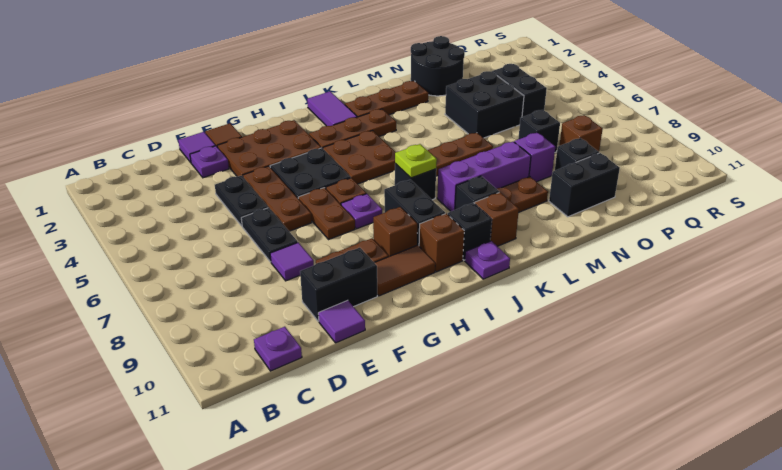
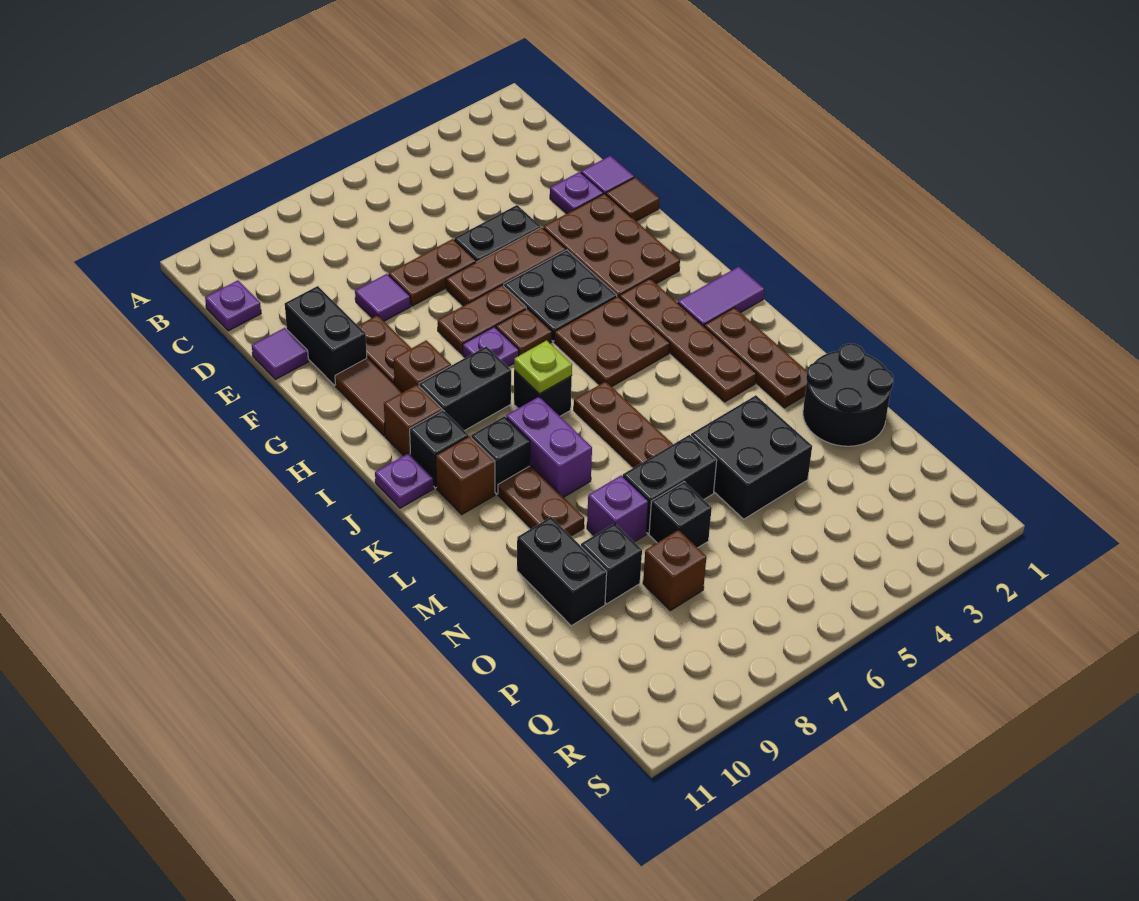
black plate E6:E7 level 1 -> brown plate E6:E7 level 1
brown plate I3:K3 level 1 -> brown plate I3:L3 level 1
purple brick K8:M8 level 1 -> purple brick K8:L8 level 1
black brick P4:P5 level 1 -> black brick N6:N7 level 1

